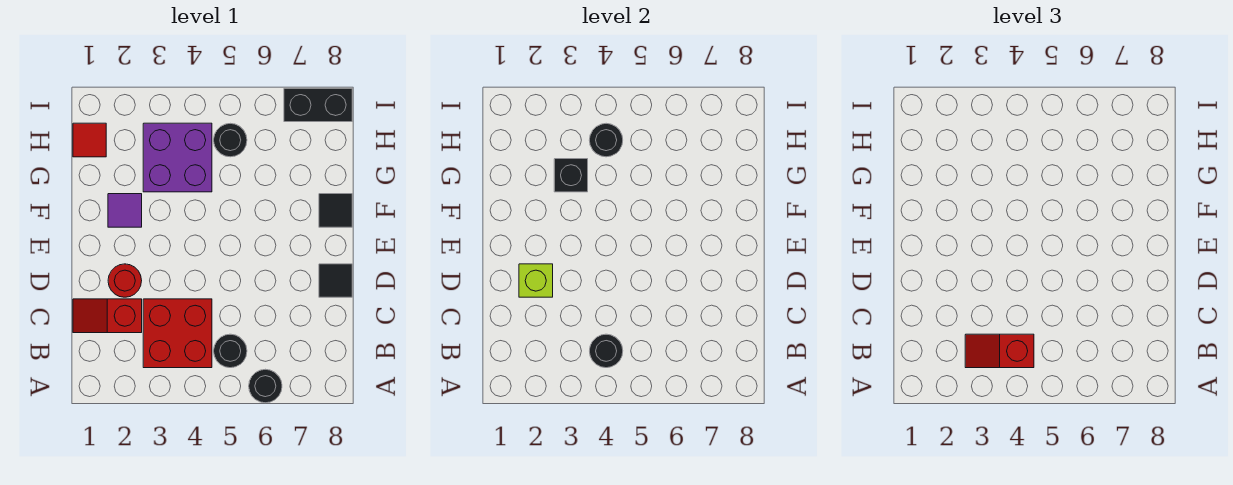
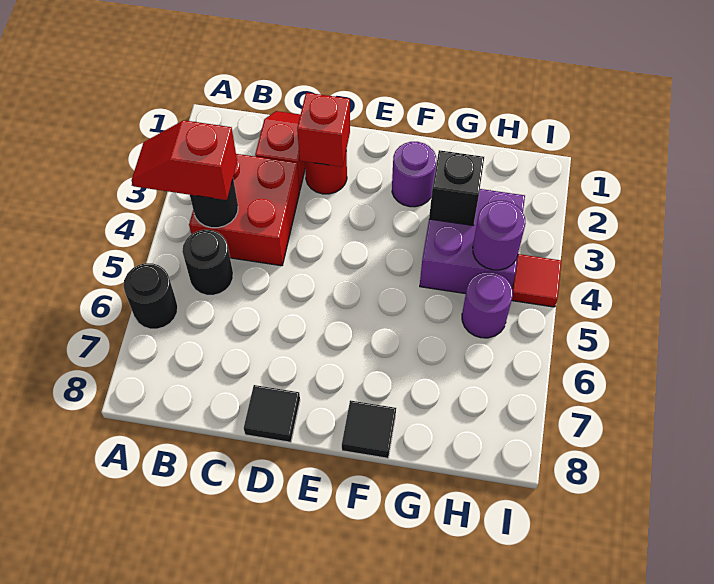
red slope B3:B4 level 3 top 4 -> red slope A4:B4 level 3 top B
lime brick D2 level 2 -> red brick D2 level 2
purple tile F2 level 1 -> purple round brick F2 level 1
red tile H1 level 1 -> red tile I4 level 1
black round brick H4 level 2 -> purple round brick H4 level 2
black round brick H5 level 1 -> purple round brick H5 level 1
black brick I7:I8 level 1 -> none

